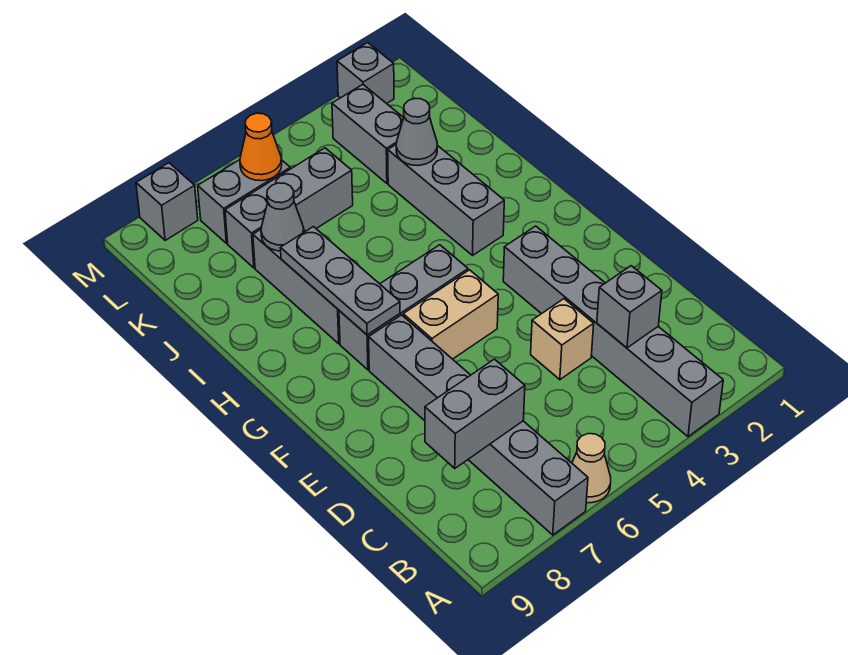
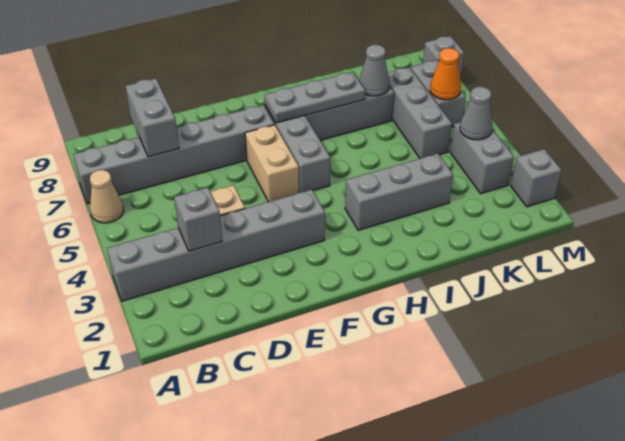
grey cone J3 level 2 -> grey cone L4 level 2
grey brick K3:L3 level 1 -> grey brick L3:L4 level 1

